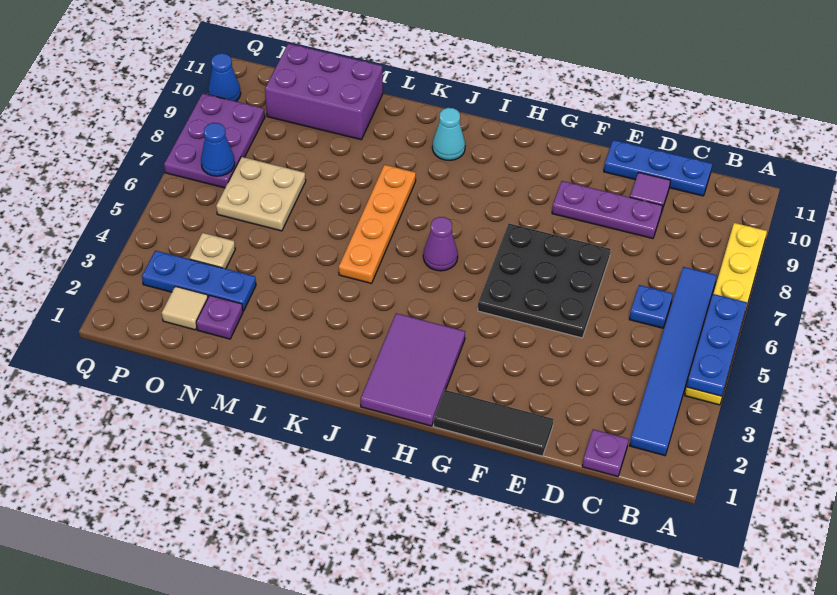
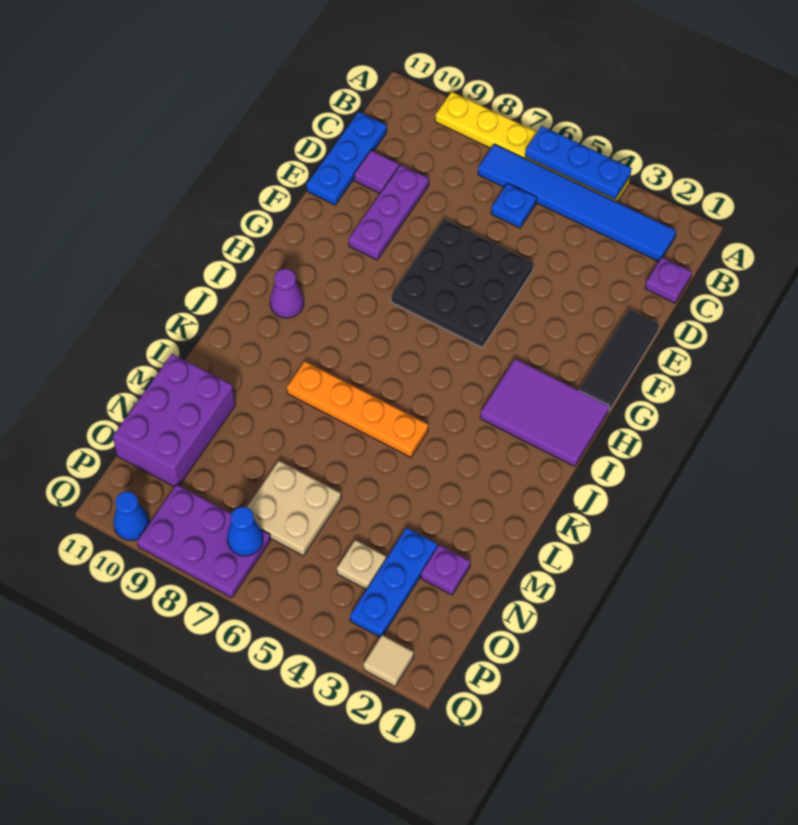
purple cone I6 level 1 -> purple cone I10 level 1
cyan cone J10 level 1 -> none
tan tile O2 level 1 -> tan tile Q2 level 1

